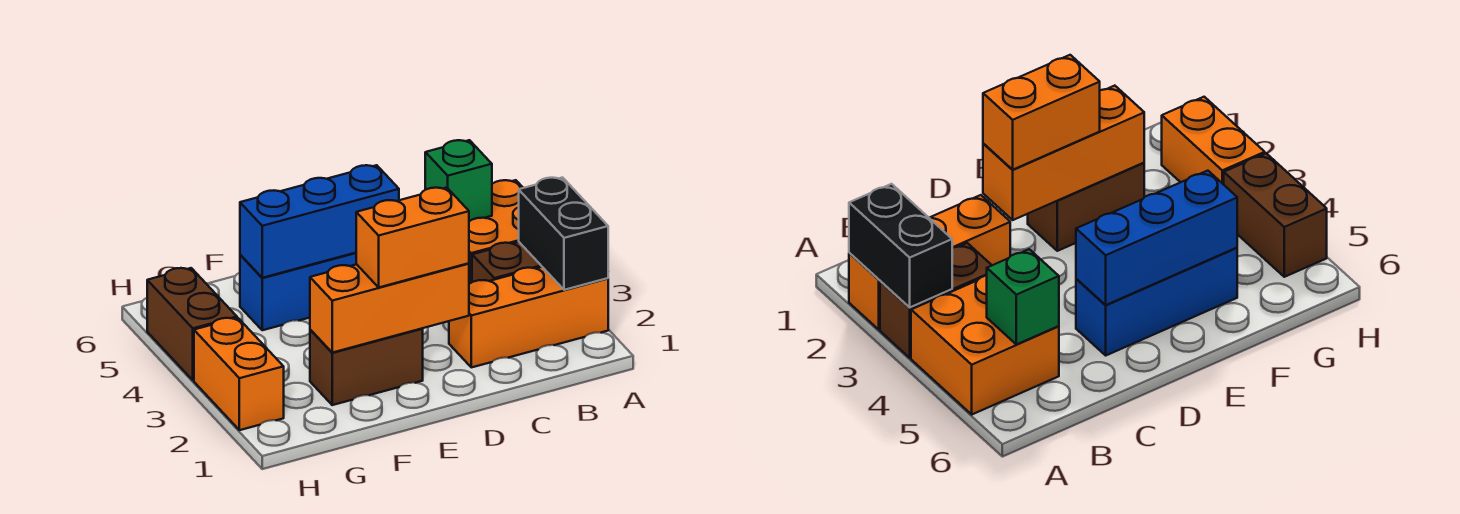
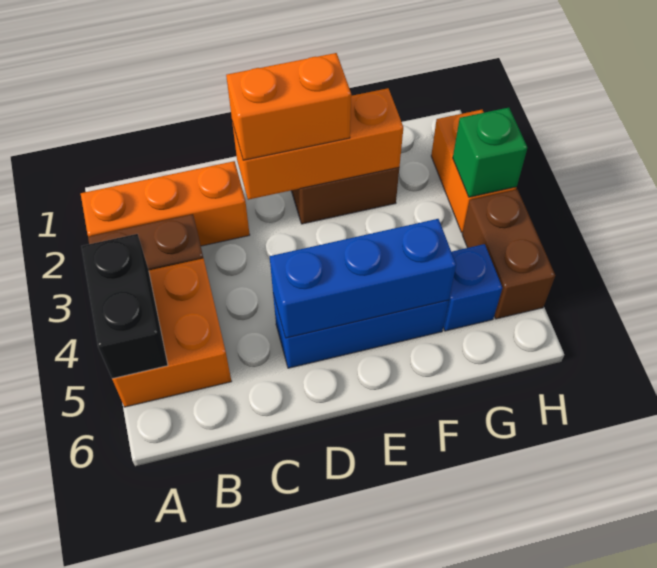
black brick A2:A3 level 2 -> black brick A4:A5 level 2
green brick B5 level 2 -> green brick H3 level 2
none -> blue brick G5 level 1

